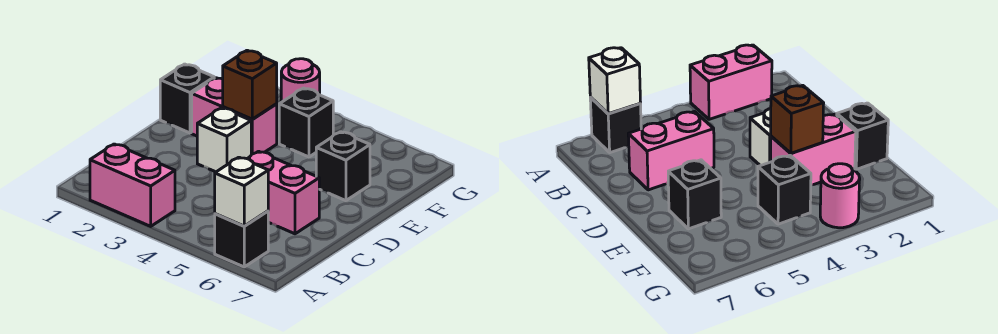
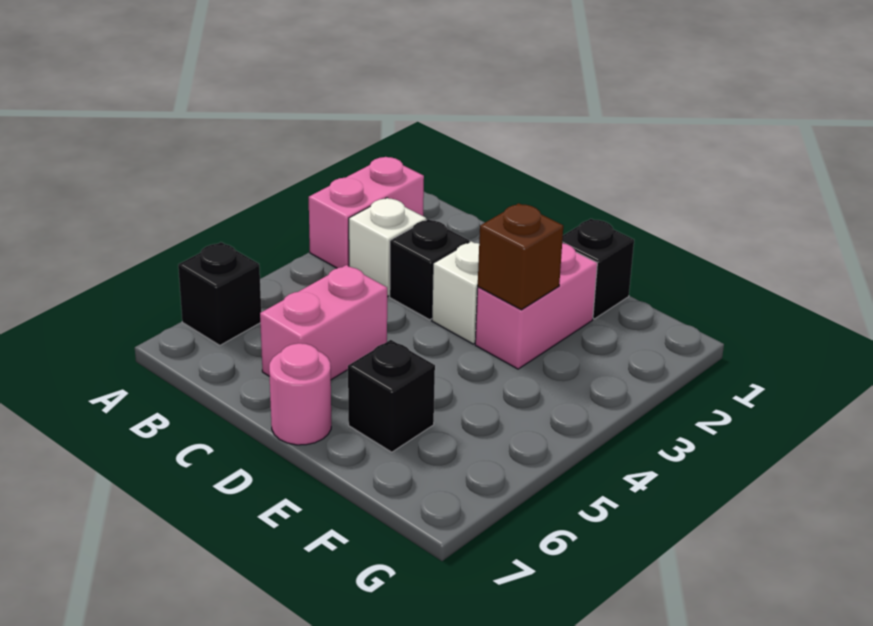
white brick A6 level 2 -> white brick B3 level 1
black brick F4 level 1 -> black brick C3 level 1
pink round brick G3 level 1 -> pink round brick D7 level 1

